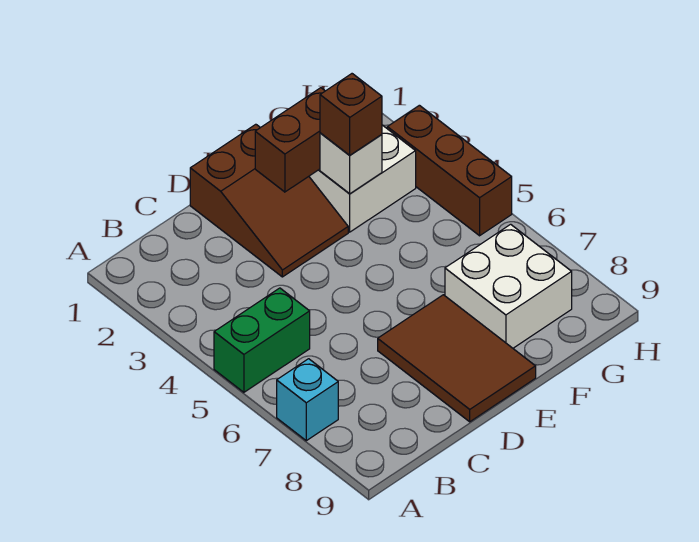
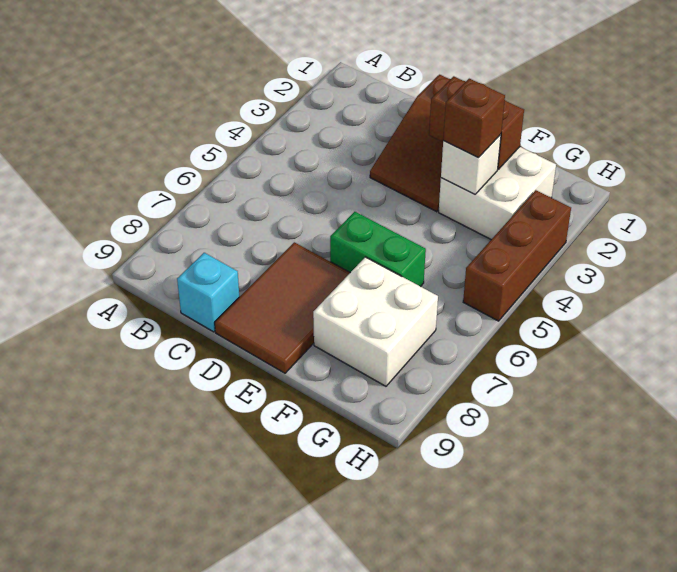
green brick A5:B5 level 1 -> green brick E6:F6 level 1
cyan brick A7 level 1 -> cyan brick C9 level 1

